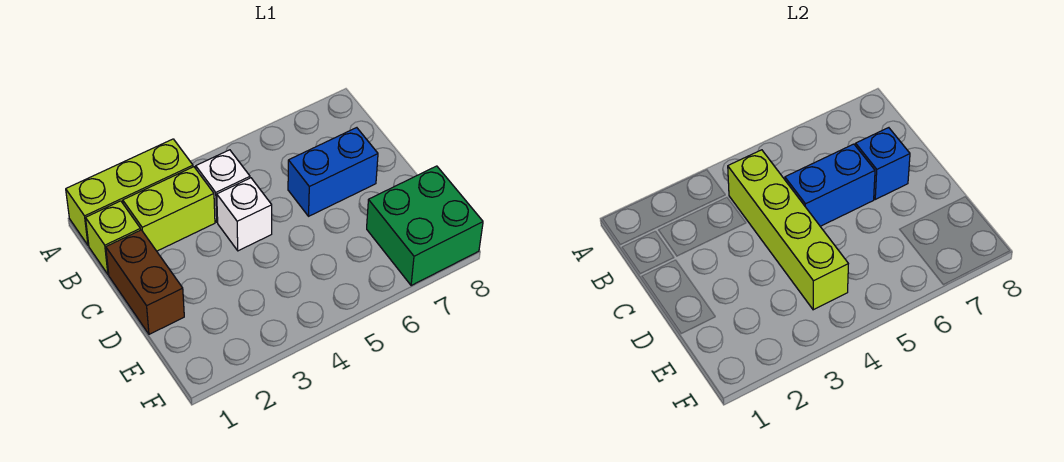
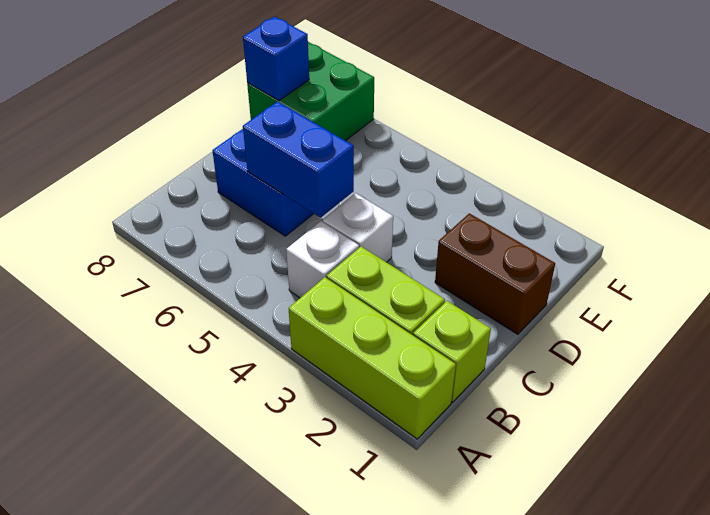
lime brick B4:E4 level 2 -> none
brown brick C1:D1 level 1 -> brown brick D1:D2 level 1
blue brick C7 level 2 -> blue brick E8 level 2

